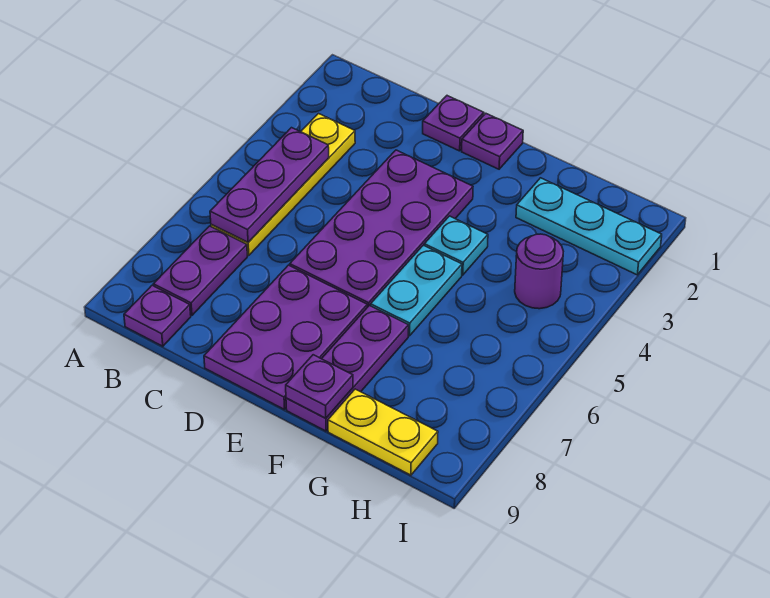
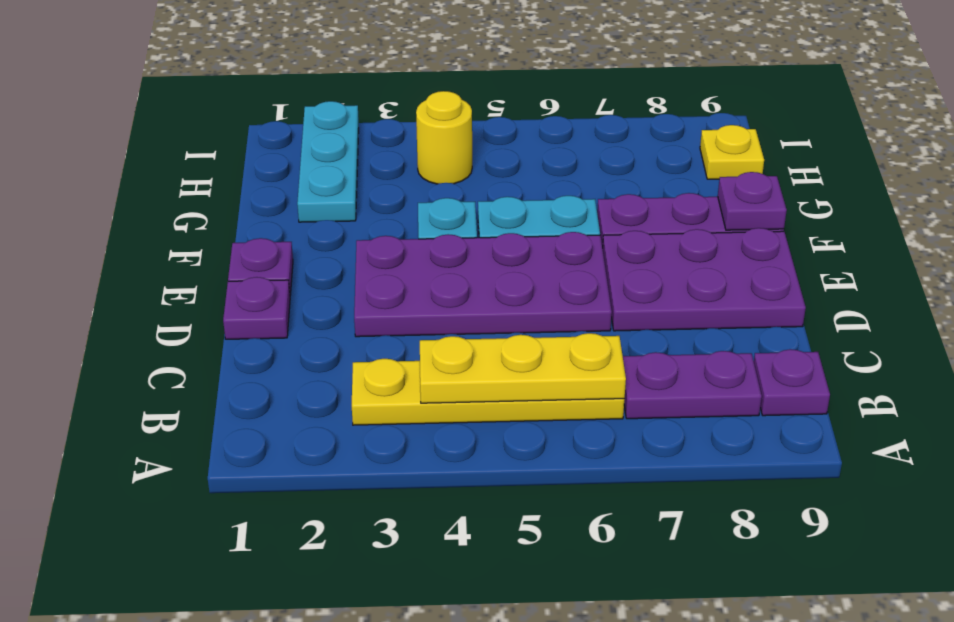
purple plate B4:B6 level 2 -> yellow plate B4:B6 level 2
yellow plate G9:H9 level 1 -> yellow plate H9 level 1
purple round brick H4 level 1 -> yellow round brick H4 level 1

